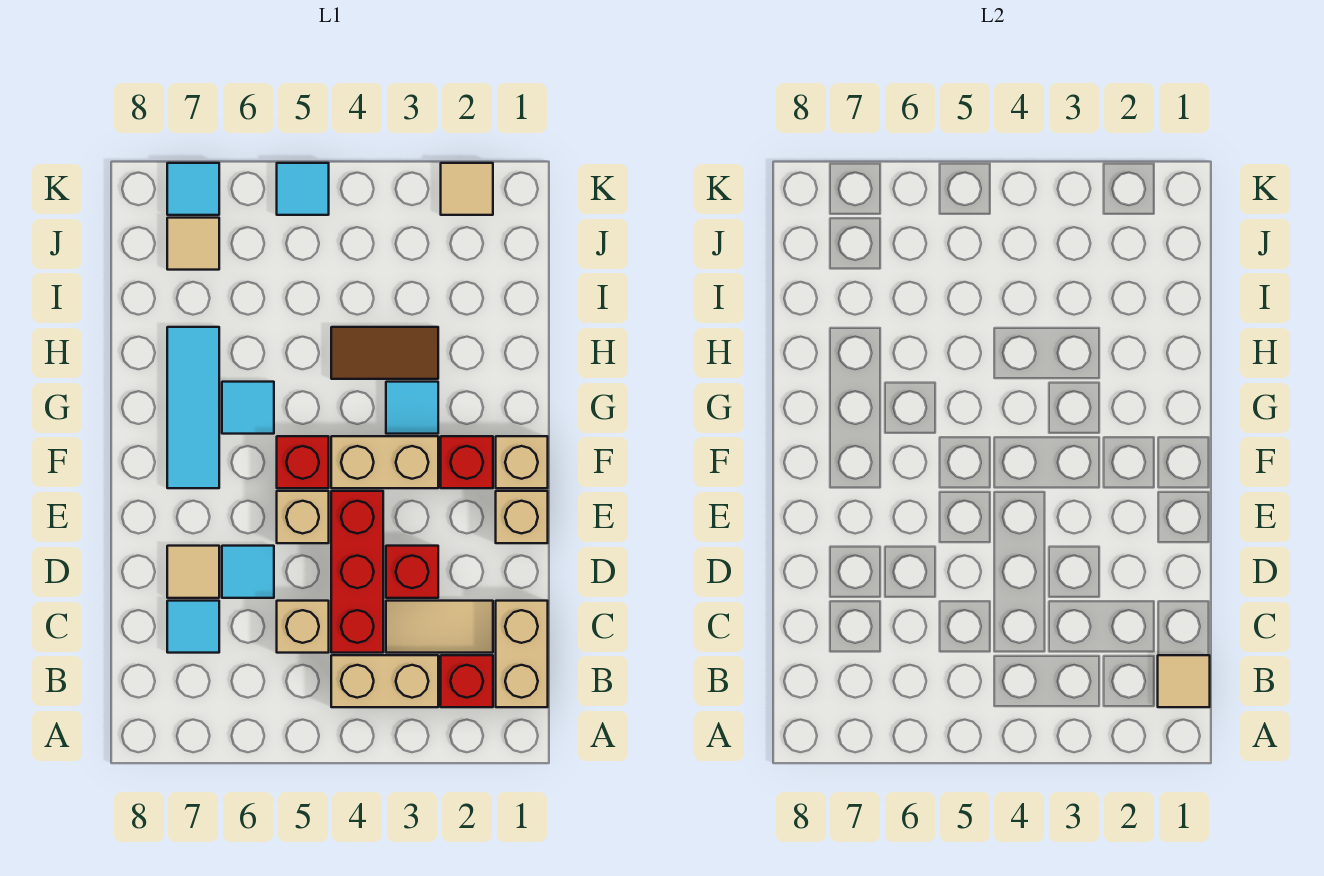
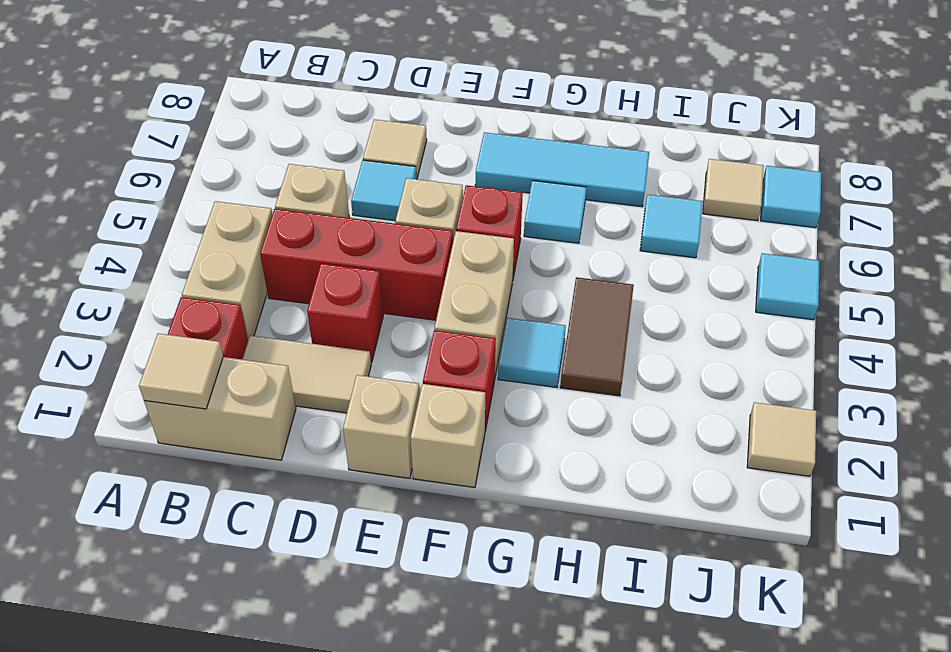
tan tile C2:C3 level 1 -> tan tile C2:D2 level 1
cyan tile C7 level 1 -> cyan tile I6 level 1

